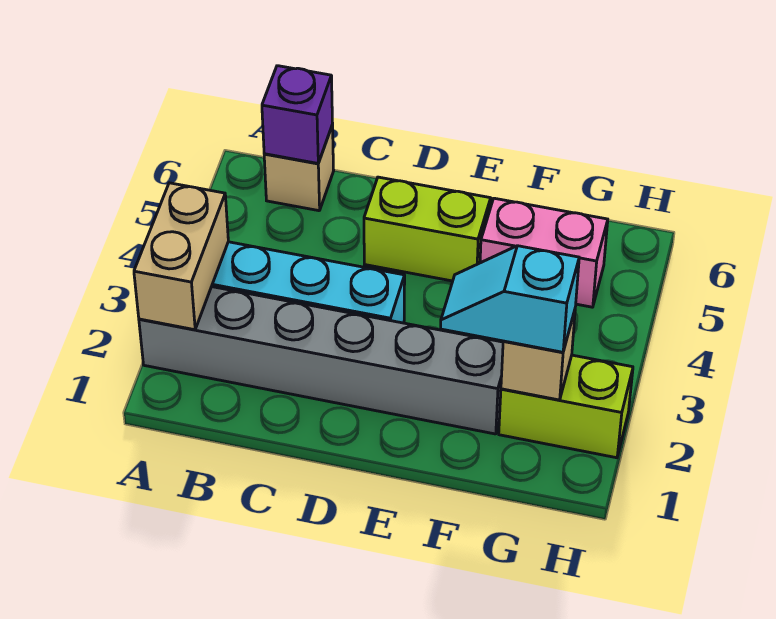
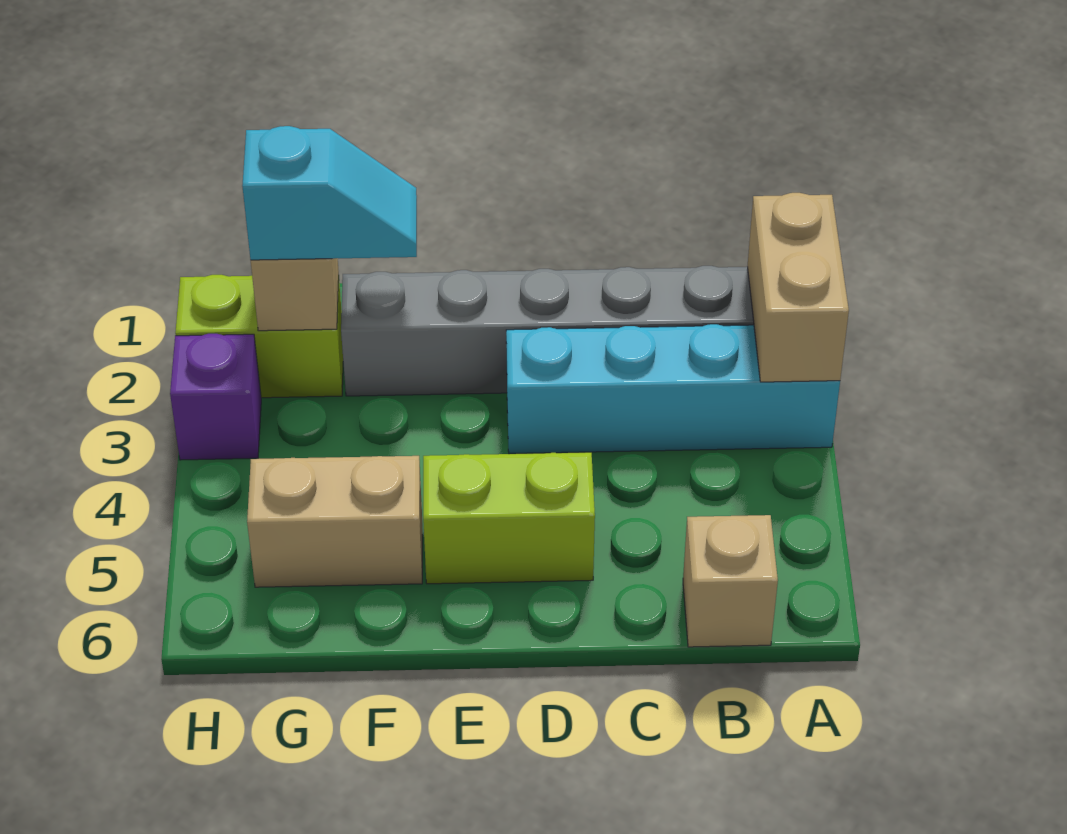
purple brick B6 level 2 -> purple brick H3 level 1
pink brick F5:G5 level 1 -> tan brick F5:G5 level 1

